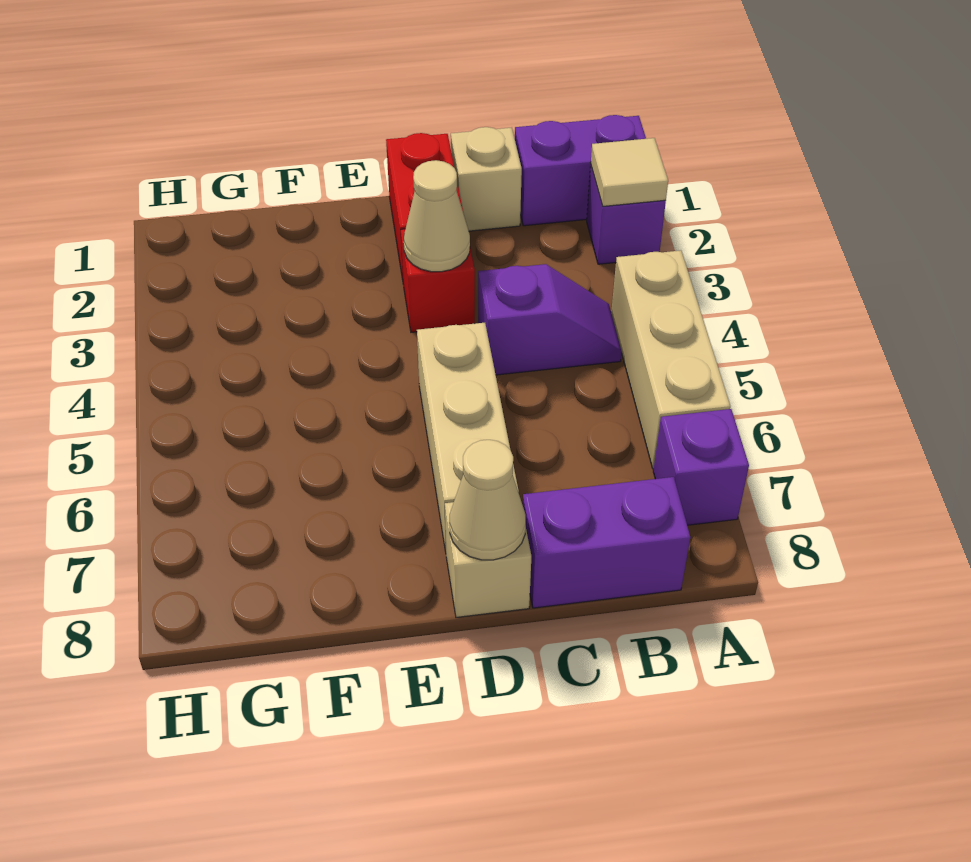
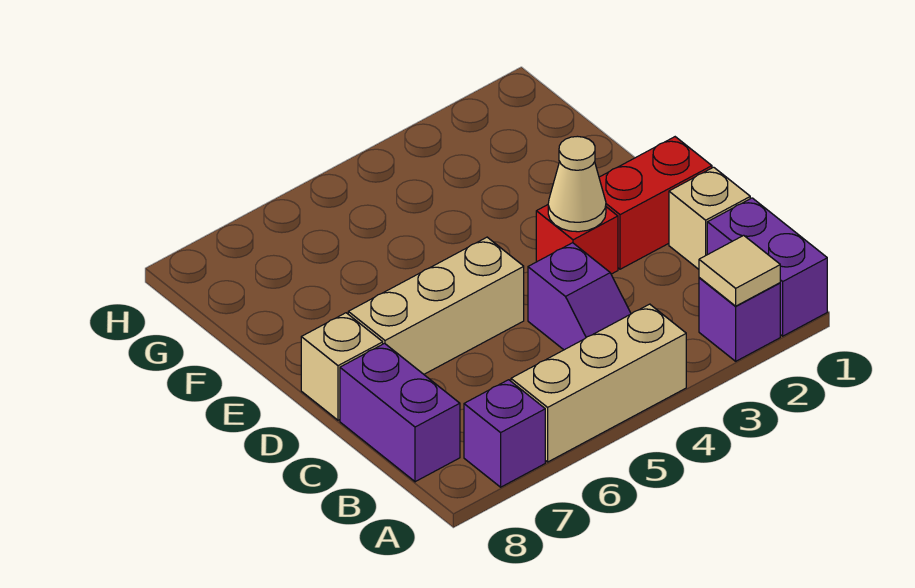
tan cone D8 level 2 -> none

